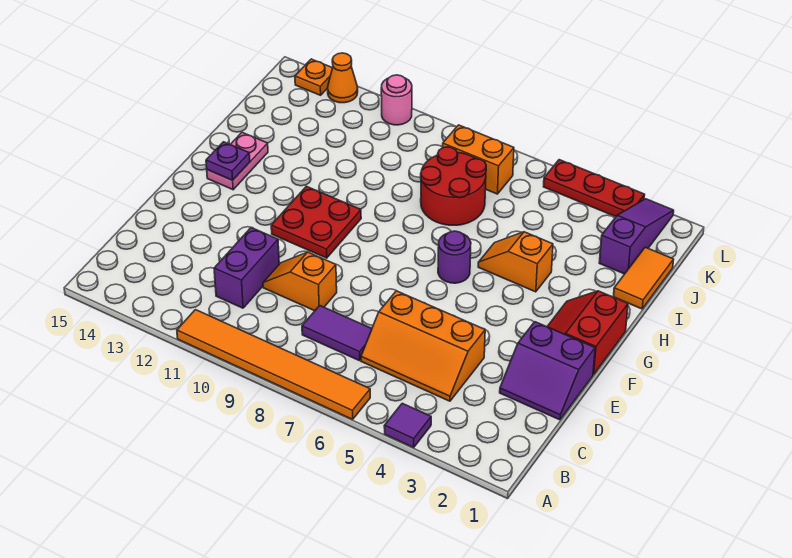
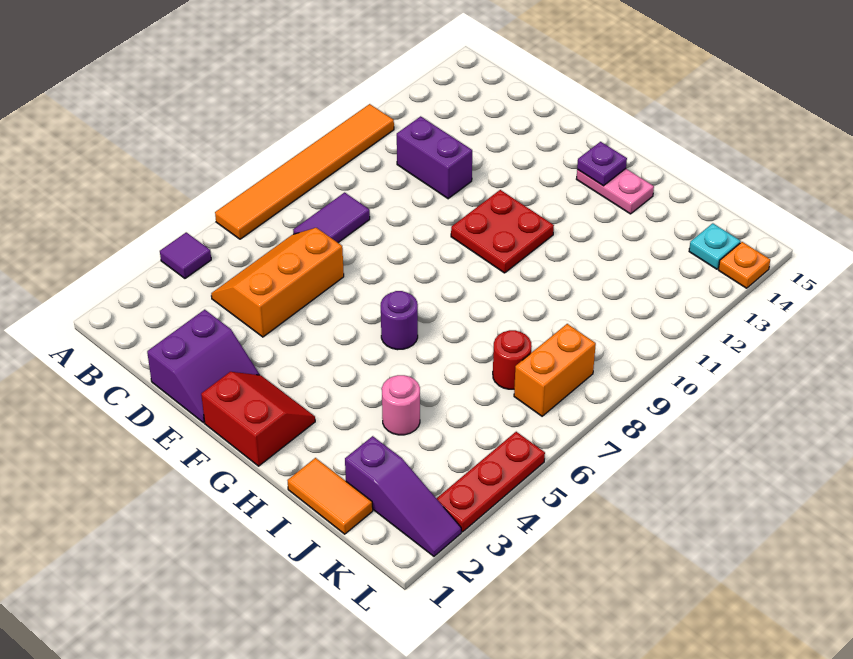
purple slope D1:E2 level 1 top E -> purple slope D1:E2 level 1 top D
orange slope D9:D10 level 1 top 9 -> none
orange slope H4:H5 level 1 top 4 -> none
red round brick I7:J8 level 1 -> red round brick J7 level 1
none -> cyan plate K14 level 1
pink round brick L11 level 1 -> pink round brick I4 level 1
orange cone L13 level 1 -> none

